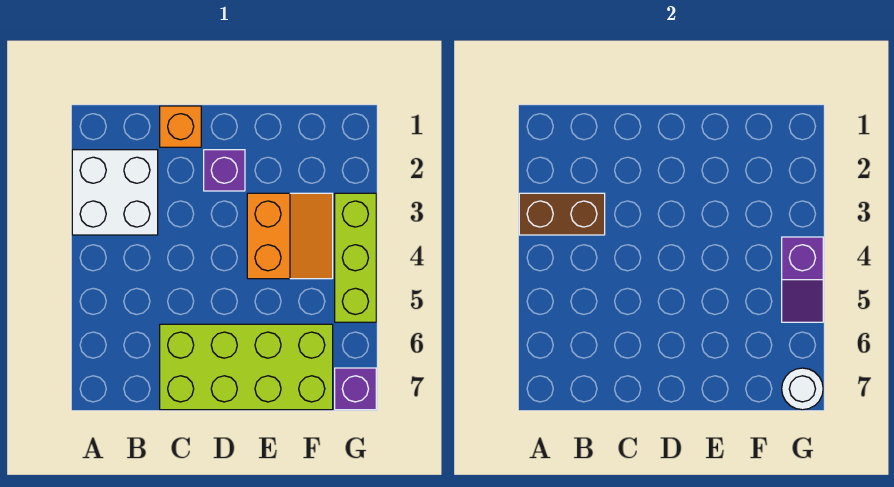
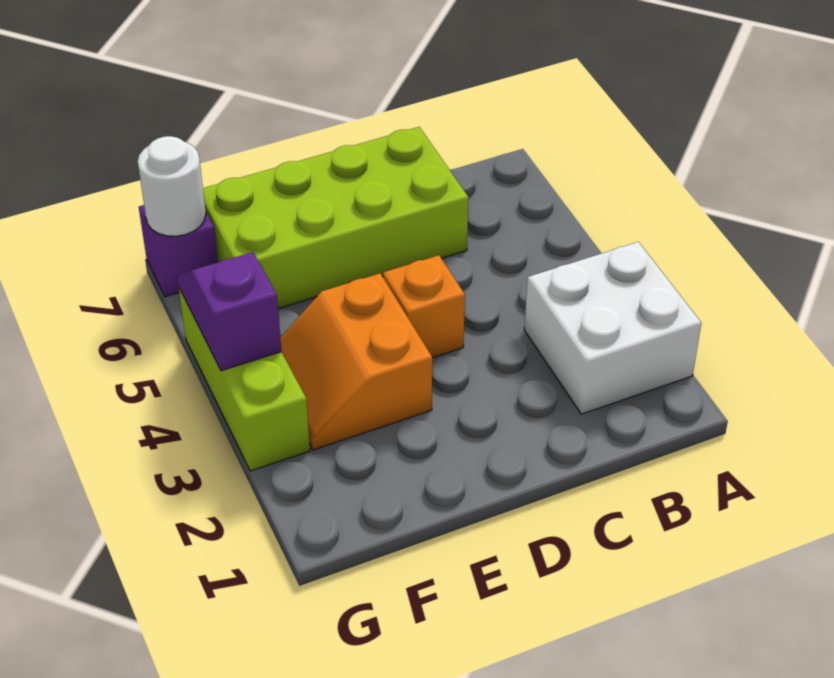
brown brick A3:B3 level 2 -> none
orange brick C1 level 1 -> orange brick D4 level 1
purple brick D2 level 1 -> none

